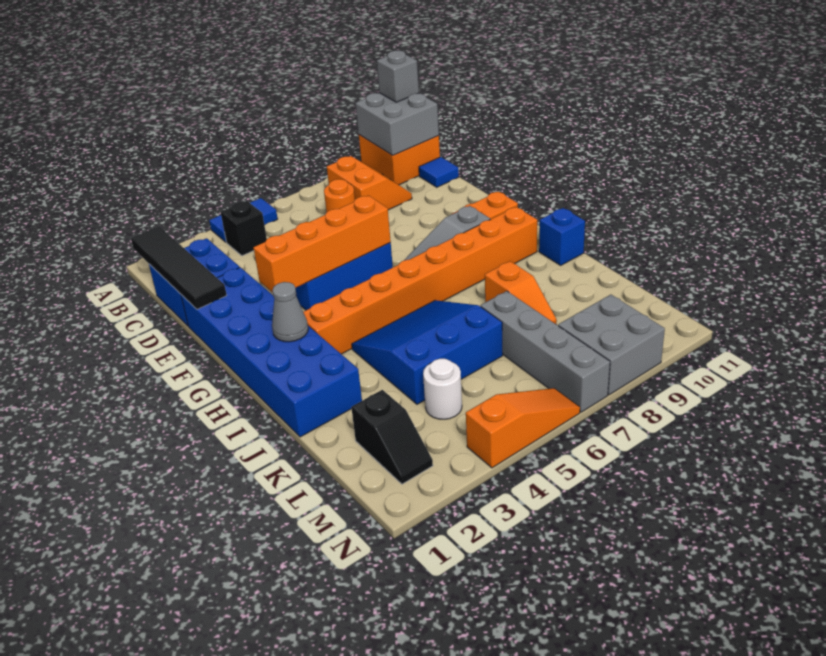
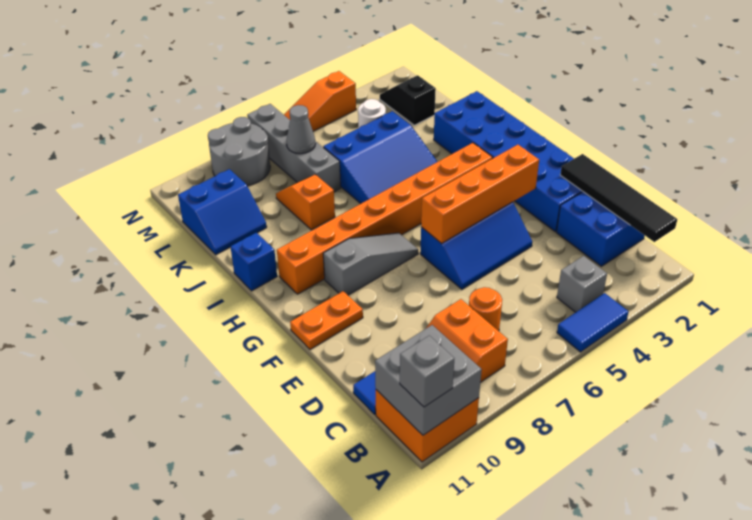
black brick B4 level 1 -> grey brick B4 level 1
grey cone H2 level 2 -> grey cone L7 level 2
none -> blue slope K10:L11 level 1 top L
grey brick M8:N9 level 1 -> grey round brick M8:N9 level 1

